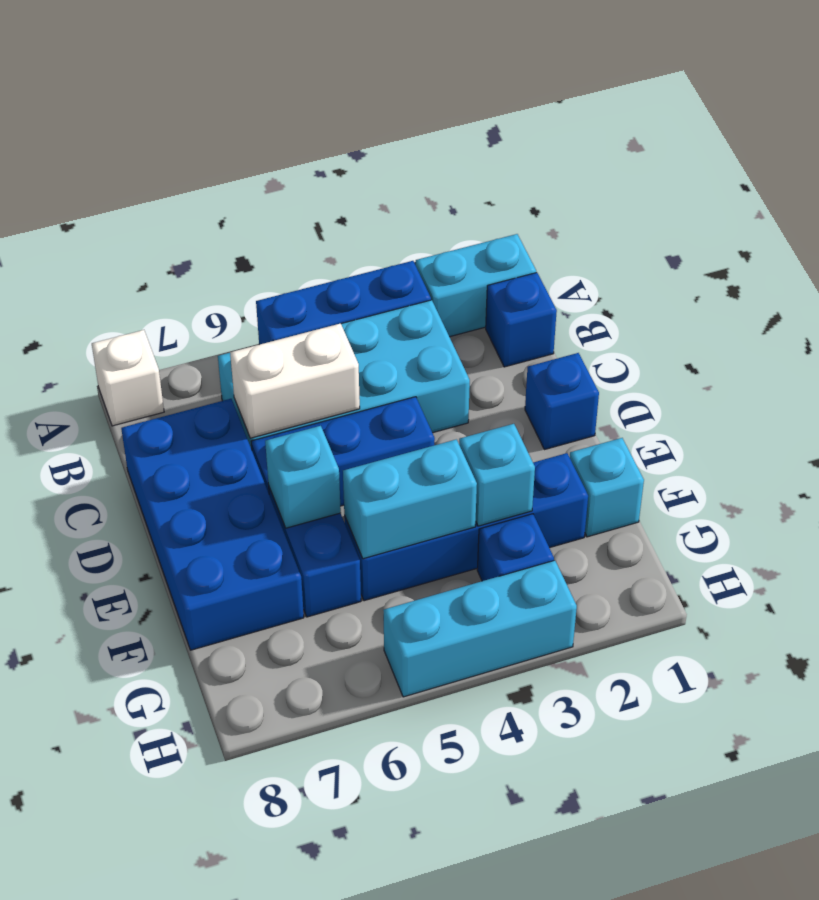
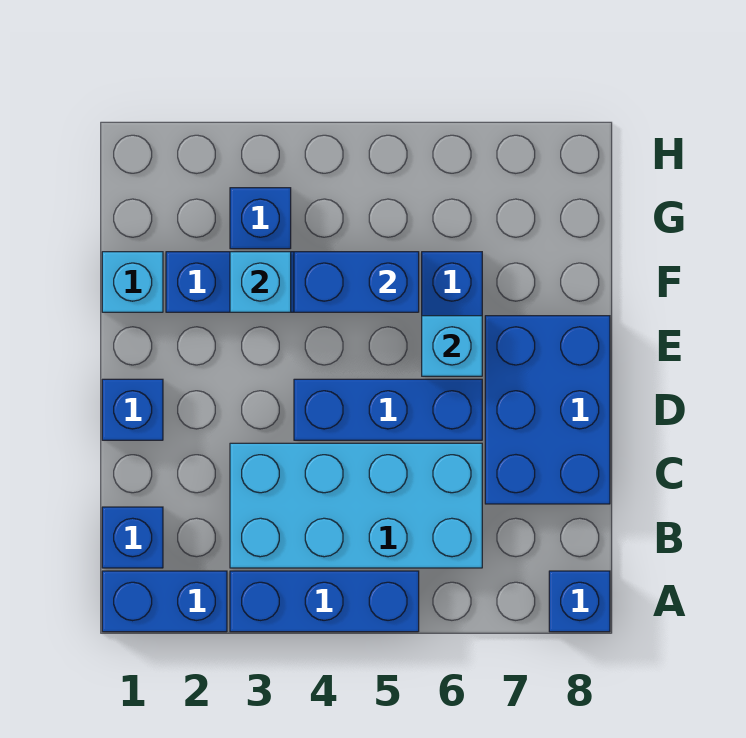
cyan brick A1:A2 level 1 -> blue brick A1:A2 level 1
white brick A8 level 1 -> blue brick A8 level 1
white brick C5:C6 level 2 -> none
blue brick C7:F8 level 1 -> blue brick C7:E8 level 1
cyan brick F4:F5 level 2 -> blue brick F4:F5 level 2
cyan brick H3:H5 level 1 -> none

